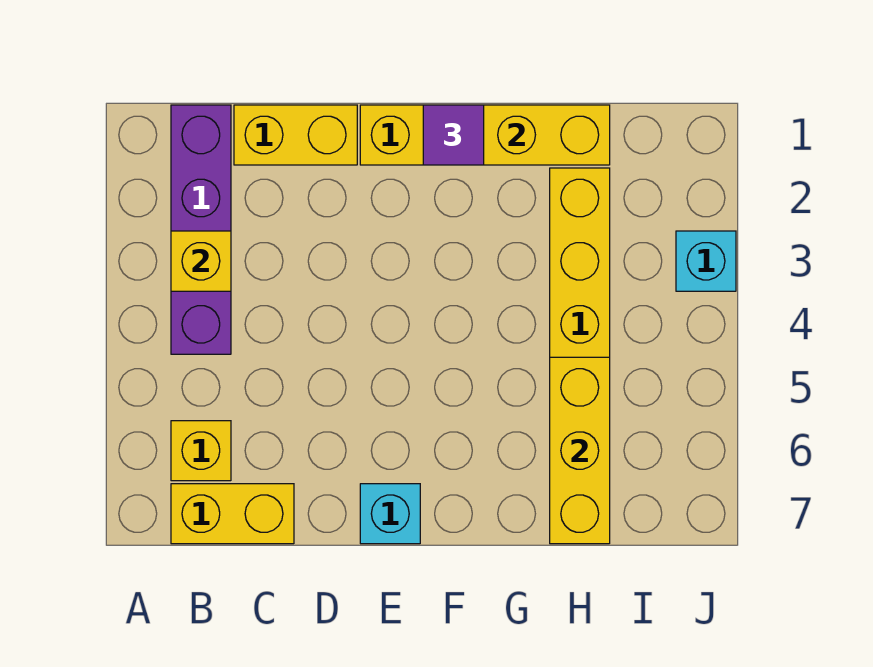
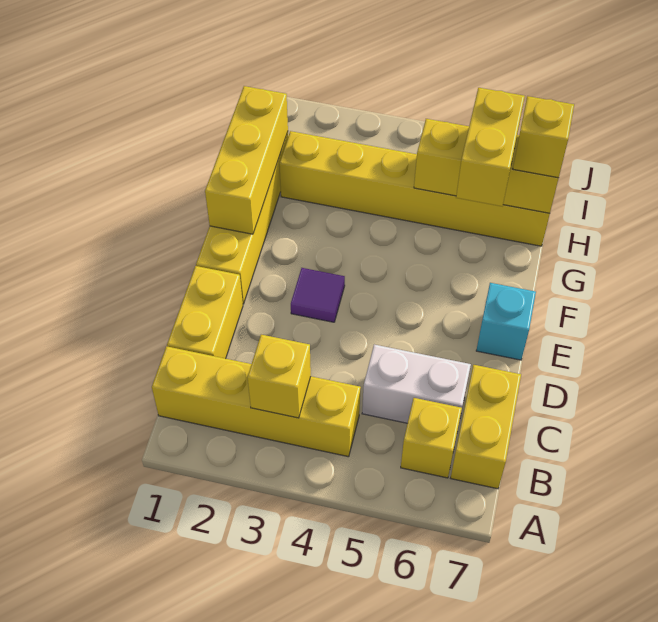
purple brick B1:B4 level 1 -> yellow brick B1:B4 level 1
none -> white brick C5:C6 level 1
purple tile F1 level 3 -> purple tile E3 level 1
none -> yellow brick G6:H6 level 3
none -> yellow brick H7 level 3
cyan brick J3 level 1 -> none

